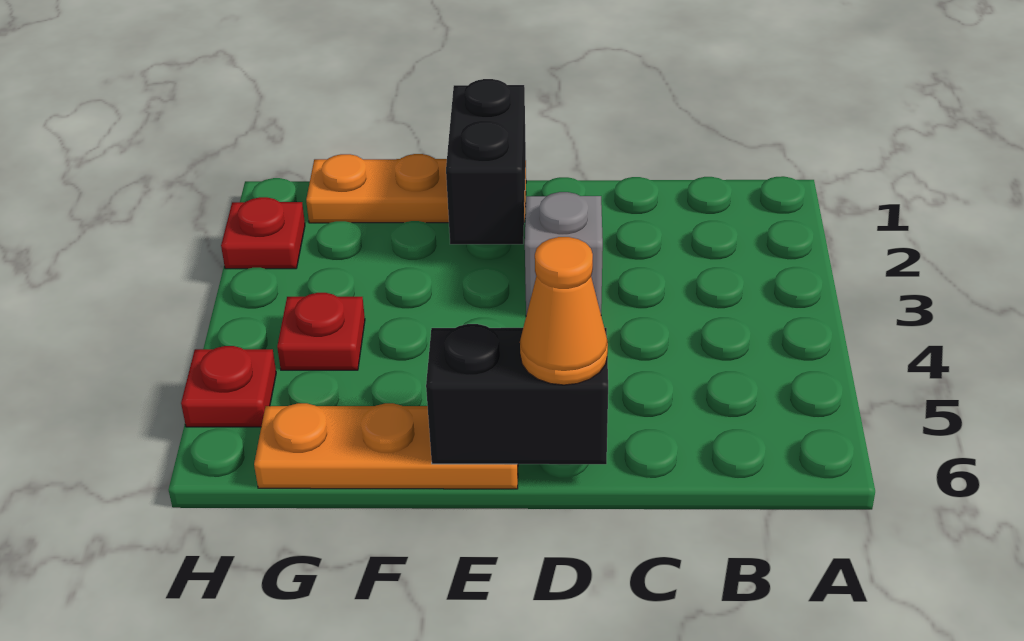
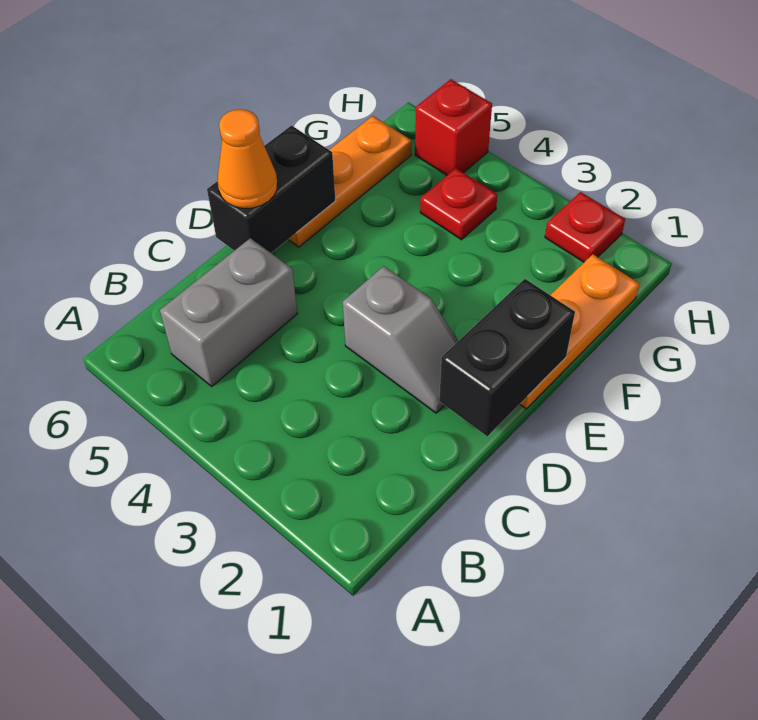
none -> grey brick B5:C5 level 1
black brick E1:E2 level 2 -> black brick D1:E1 level 2
red plate H5 level 1 -> red brick H5 level 1

